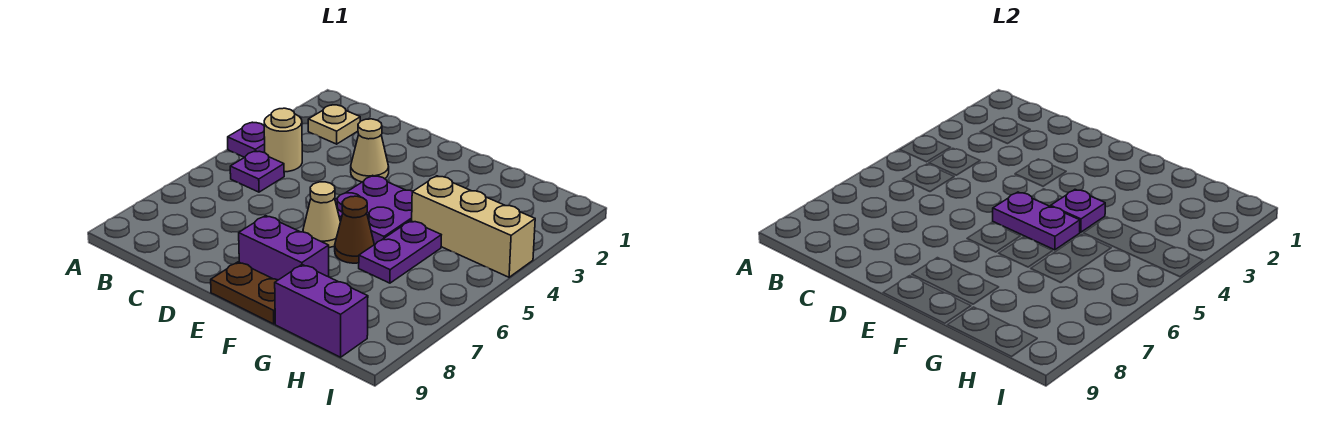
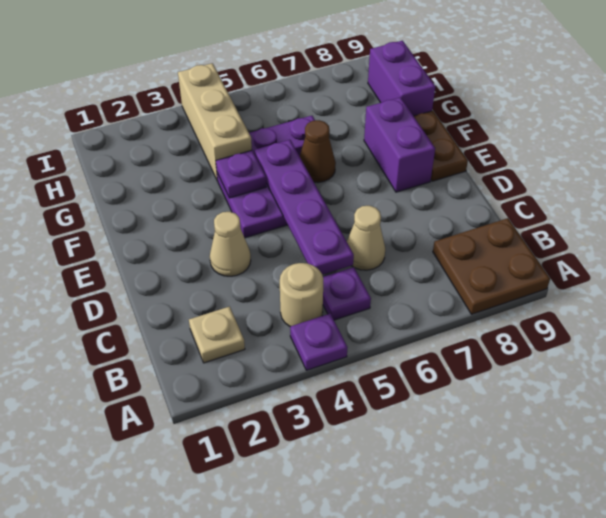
none -> brown plate A8:B9 level 1
purple plate E5:F5 level 2 -> purple plate C5:F5 level 2
tan cone E6 level 1 -> tan cone C6 level 1

